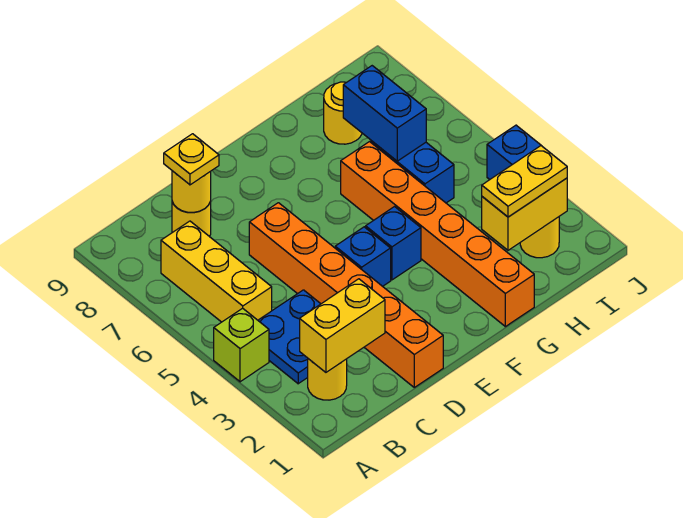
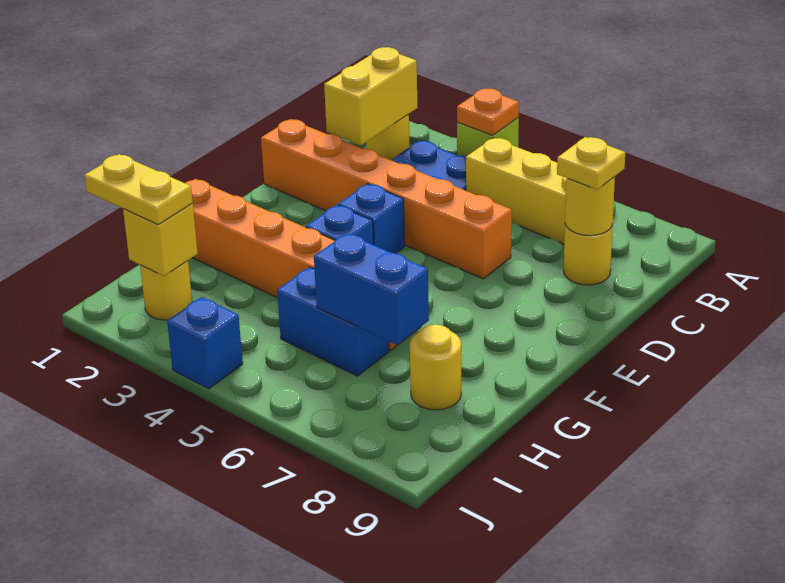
none -> orange plate A4 level 2
yellow brick H2:I2 level 2 -> yellow brick I2 level 2
yellow plate H2:I2 level 3 -> yellow plate I1:I2 level 3

